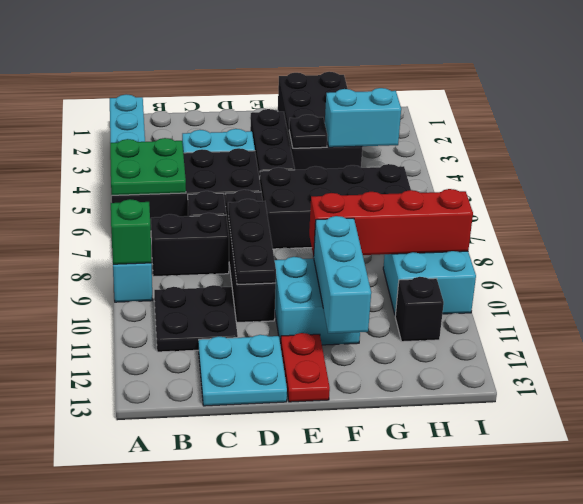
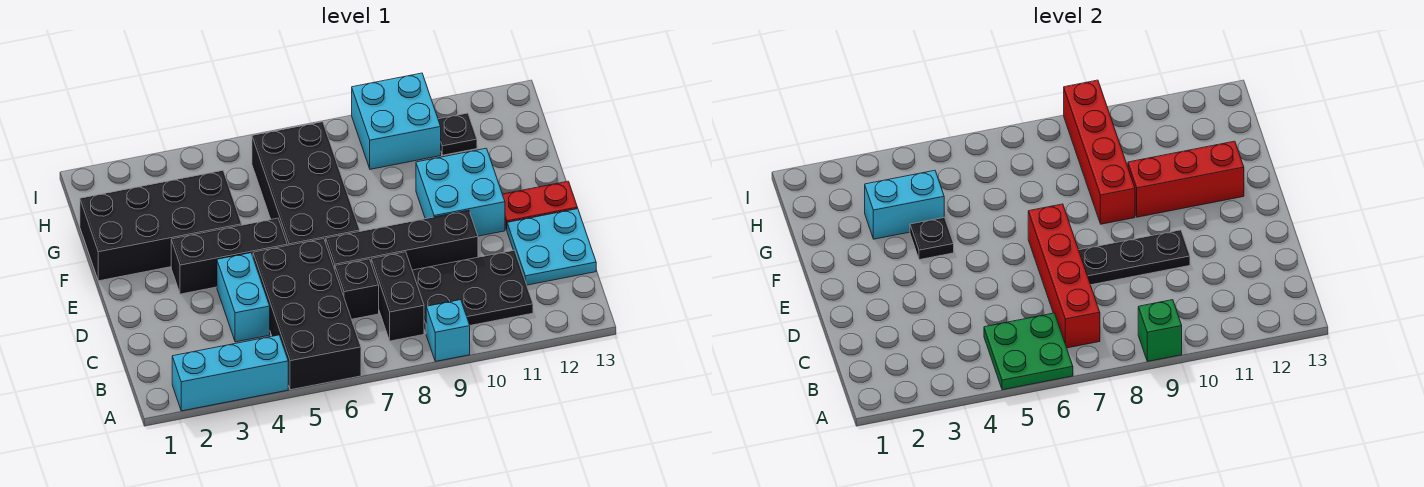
none -> red brick B7:E7 level 2
black plate B10:C11 level 1 -> black plate B9:C11 level 1
cyan brick F10:F12 level 2 -> red brick F10:F12 level 2
cyan brick G4:H4 level 2 -> cyan brick G3:G4 level 2
black brick H11 level 1 -> black plate H11 level 1

